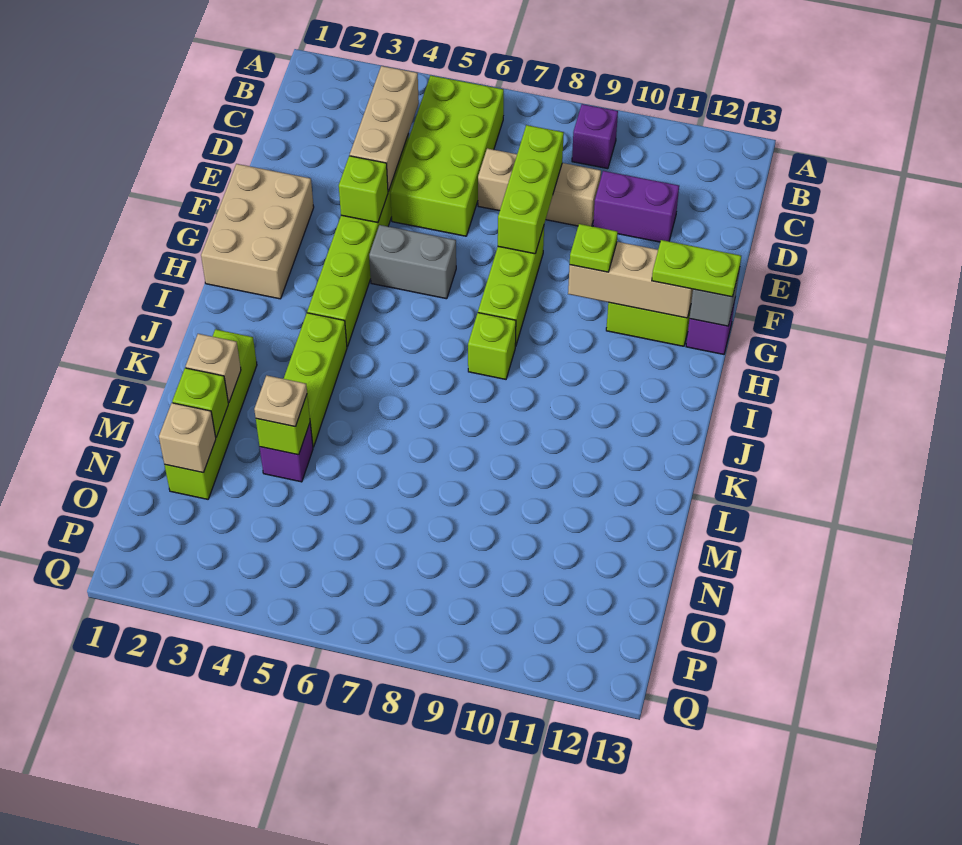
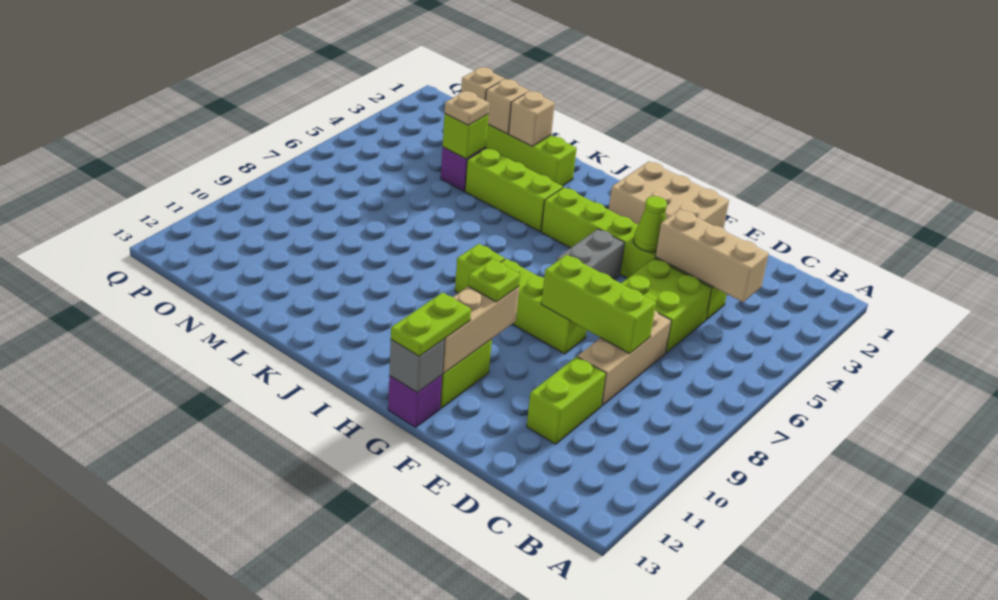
lime brick B5:E6 level 1 -> lime brick D5:E6 level 1
purple brick B9 level 1 -> none
purple brick D10:D11 level 1 -> lime brick D10:D11 level 1
lime brick F4 level 2 -> lime cone F4 level 2
lime brick M2 level 2 -> tan brick M2 level 2

